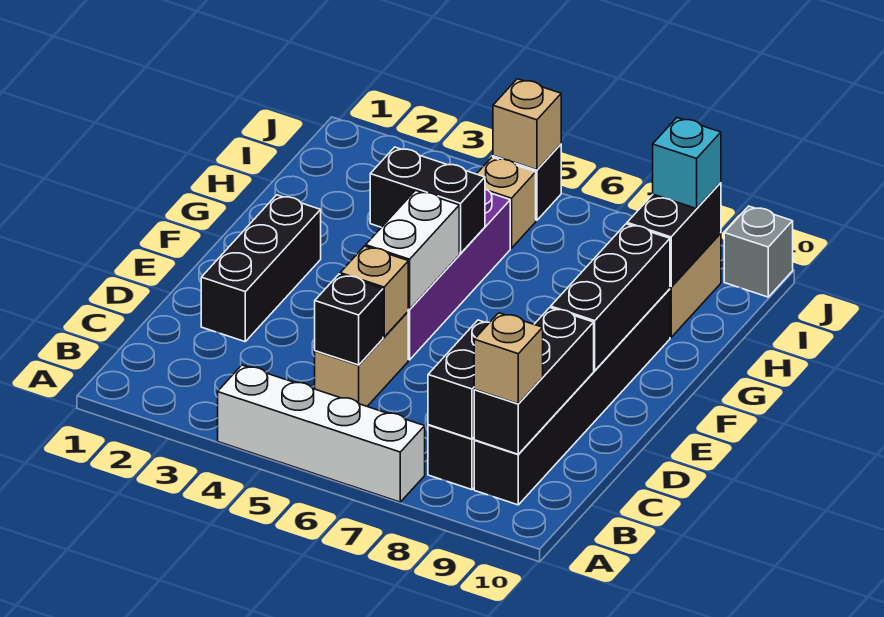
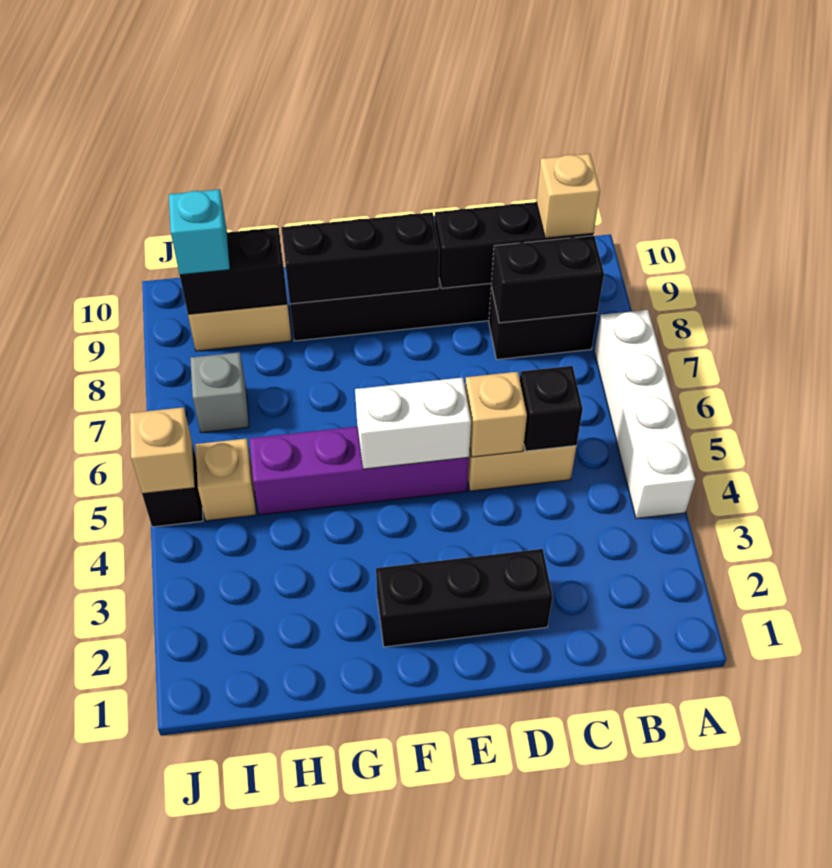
black brick G4:G5 level 2 -> none
grey brick J10 level 1 -> grey brick I7 level 1

